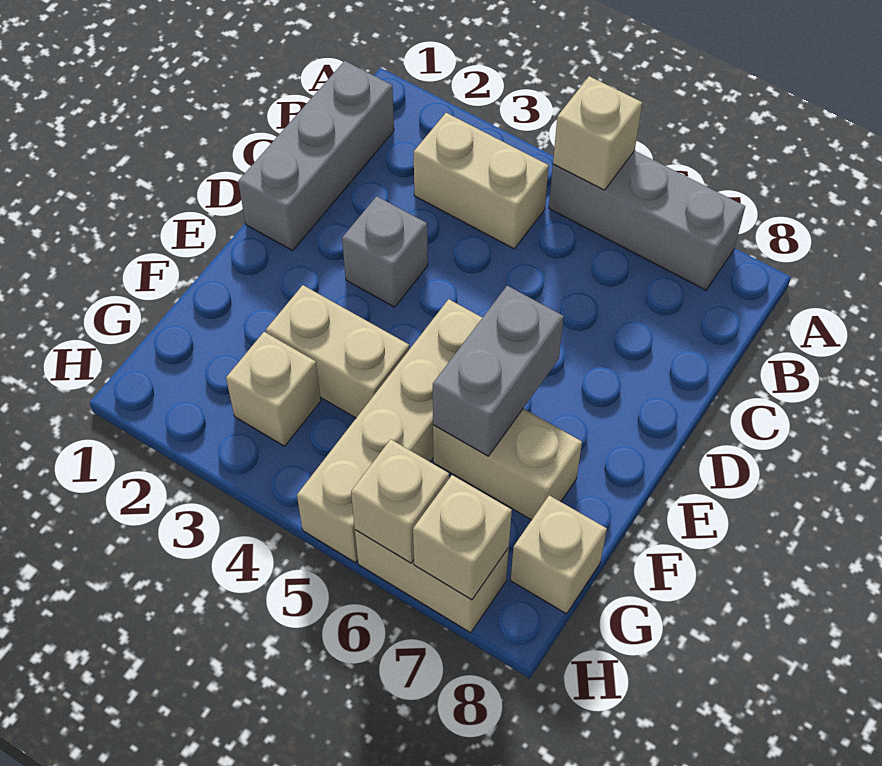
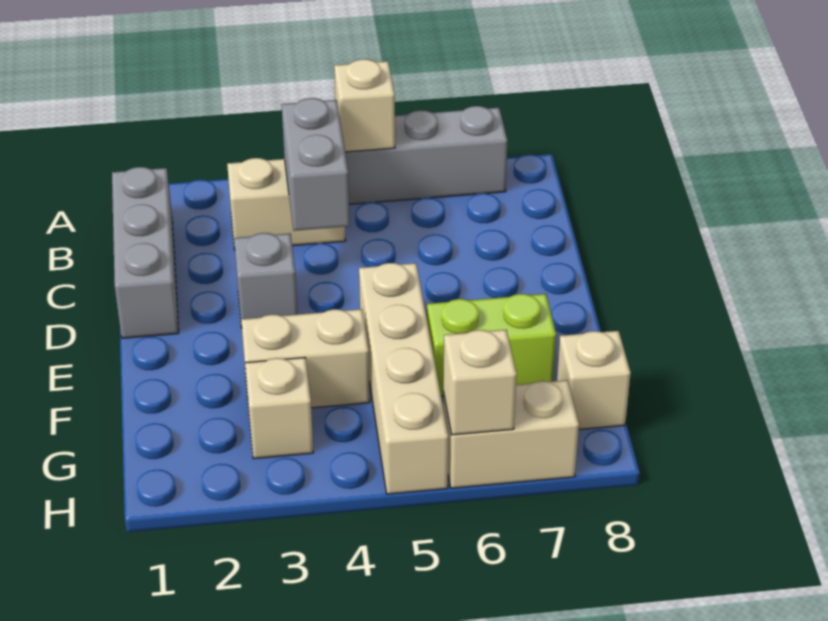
grey brick E6:F6 level 2 -> grey brick B4:C4 level 2
tan brick F6:F7 level 1 -> lime brick F6:F7 level 1
tan brick H7 level 2 -> none

